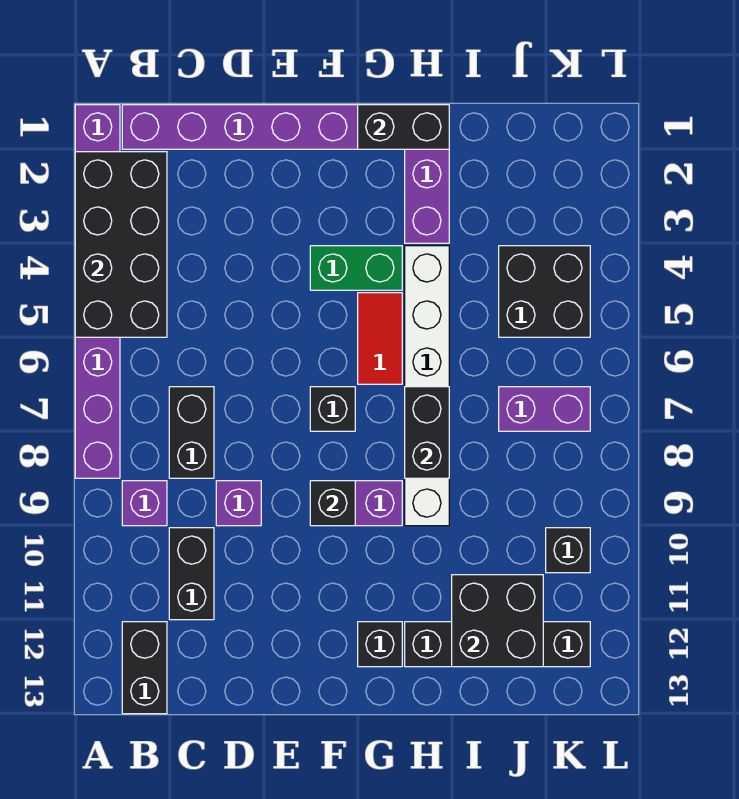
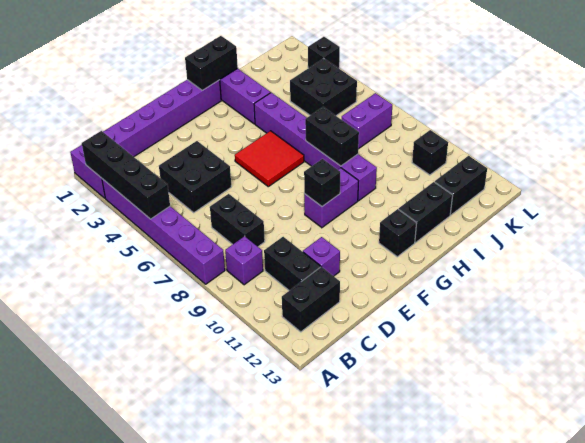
black brick A2:B5 level 2 -> black brick A2:A5 level 2
black brick B12:B13 level 1 -> black brick B12:C12 level 1
purple brick D9 level 1 -> purple brick D11 level 1
green brick F4:G4 level 1 -> none
black brick F7 level 1 -> black brick L3 level 1
red tile G5:G6 level 1 -> red tile F5:G6 level 1
white brick H4:H9 level 1 -> purple brick H4:H9 level 1
black brick I11:J12 level 2 -> black brick C4:D5 level 1

